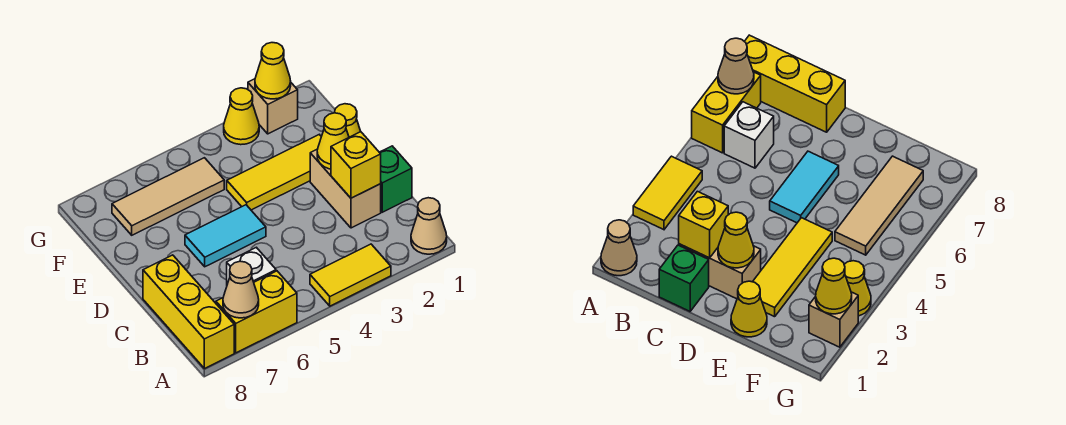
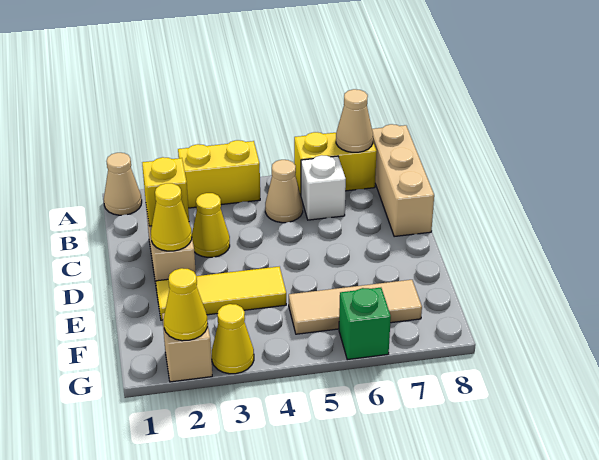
yellow tile A3:A4 level 1 -> yellow brick A3:A4 level 1
yellow brick A8:C8 level 1 -> tan brick A8:C8 level 1
none -> tan cone B5 level 1
green brick C1 level 1 -> green brick G6 level 1
cyan tile D5:D6 level 1 -> none
yellow cone E1 level 1 -> yellow cone C3 level 1

